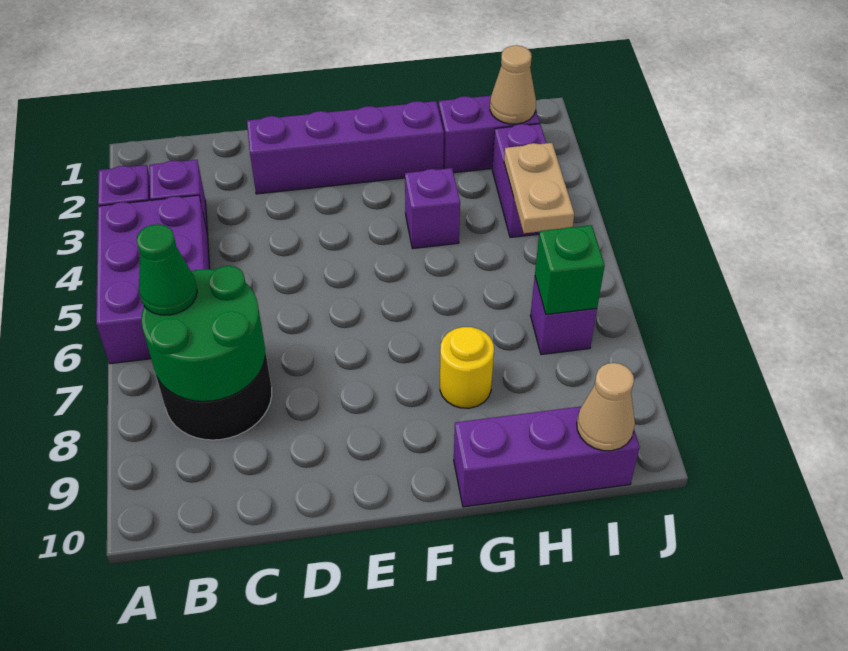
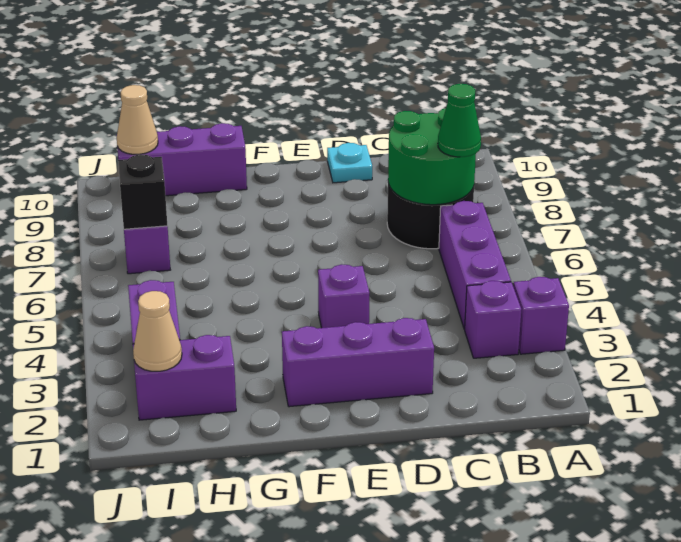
purple brick A4:B6 level 1 -> purple brick B4:B6 level 1
purple brick D2:G2 level 1 -> purple brick D2:F2 level 1
none -> cyan plate D10 level 1
purple brick G4 level 1 -> purple brick E4 level 1
yellow round brick G8 level 1 -> none
tan plate I4:I5 level 2 -> none
green brick I7 level 2 -> black brick I7 level 2

